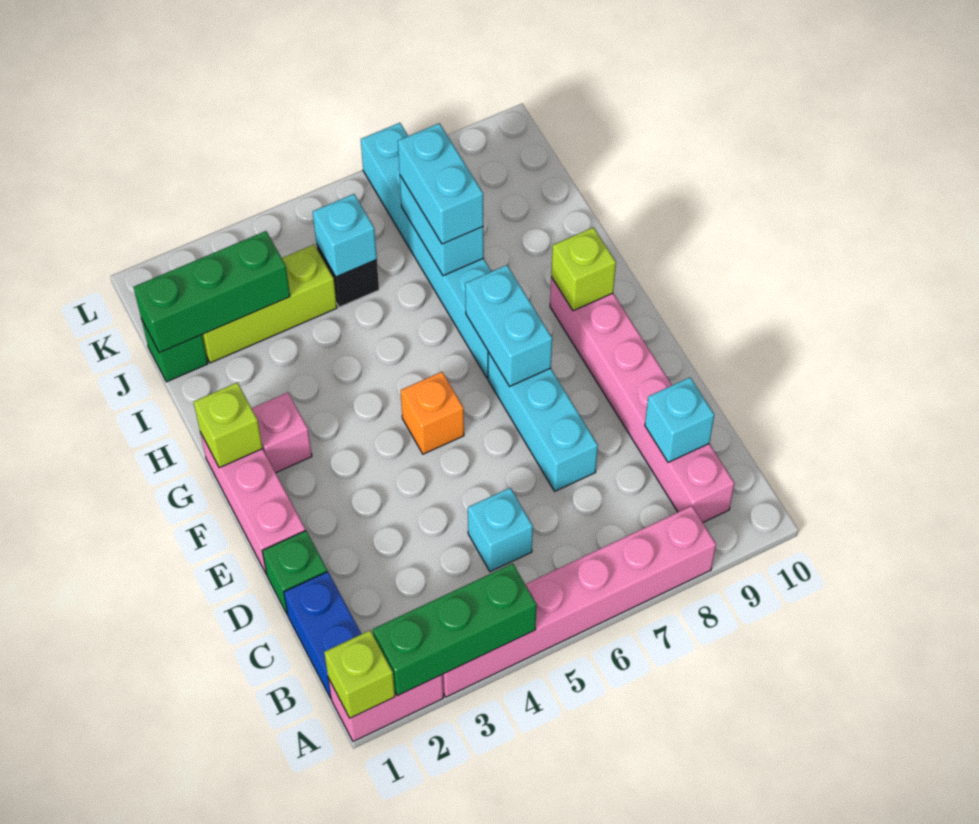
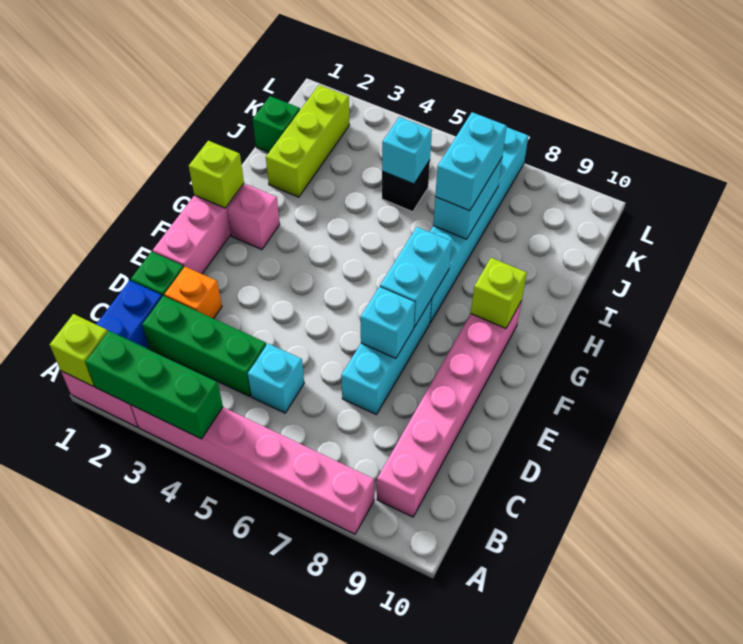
cyan brick C9 level 2 -> cyan brick E7 level 2
orange brick F5 level 1 -> orange brick D2 level 1
green brick J1:J3 level 2 -> green brick C2:C4 level 1
lime brick J2:J4 level 1 -> lime brick I2:K2 level 1

